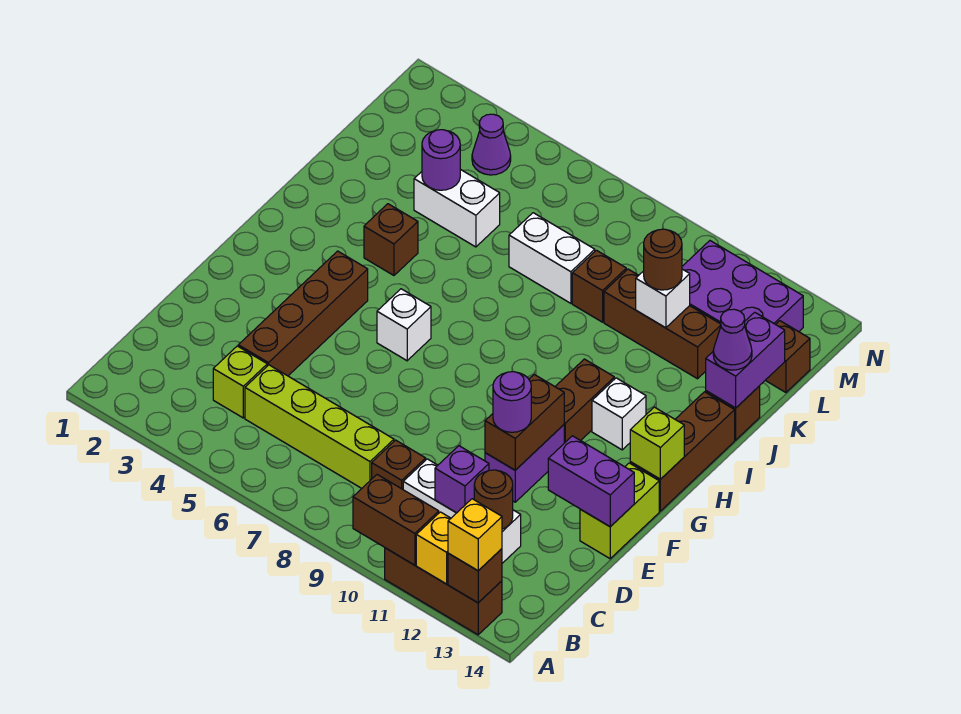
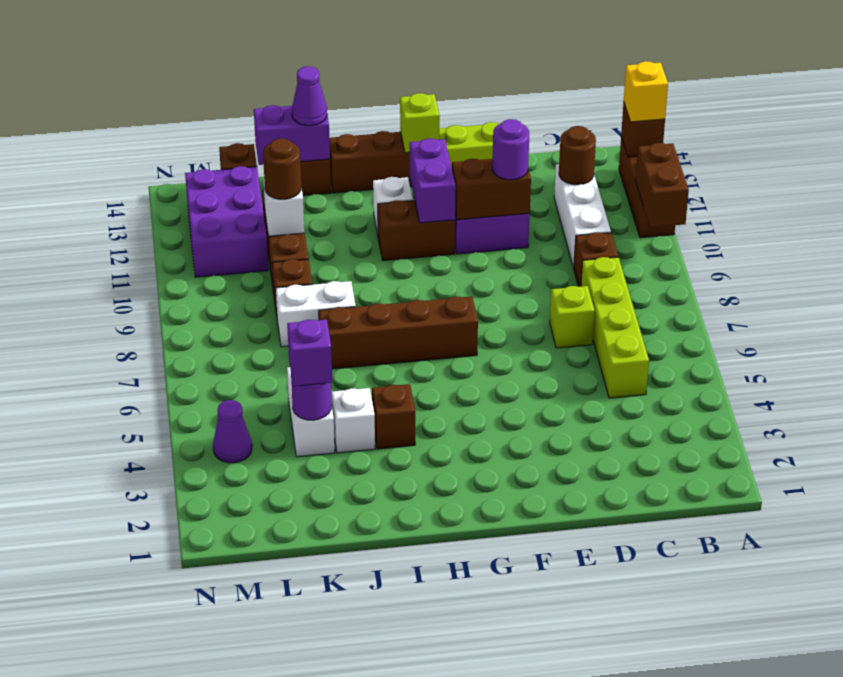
yellow brick A12 level 2 -> none
lime brick C4 level 1 -> lime brick D7 level 1
purple brick C11 level 2 -> purple brick K4 level 3
brown brick D4:G4 level 1 -> brown brick G7:J7 level 1
purple brick E13:E14 level 2 -> purple brick G11:G12 level 2
white brick G6 level 1 -> white brick J4 level 1
white brick K7:K8 level 1 -> white brick J8:K8 level 1

